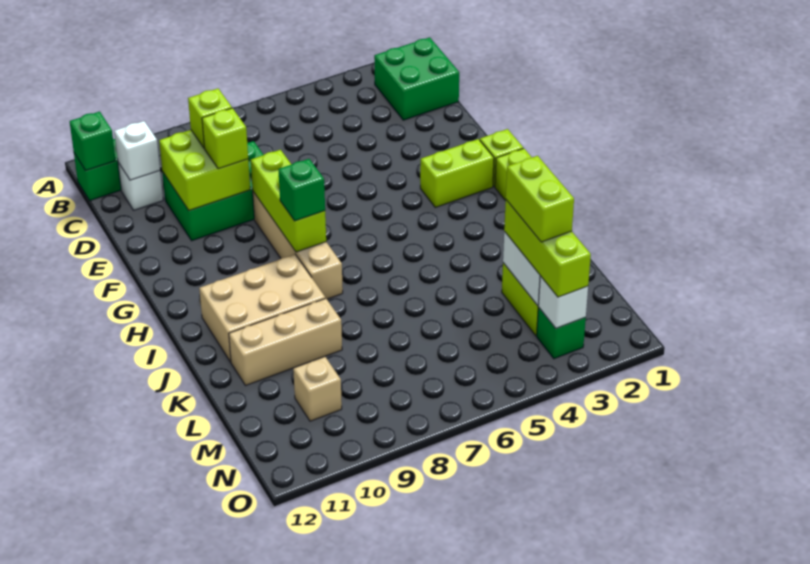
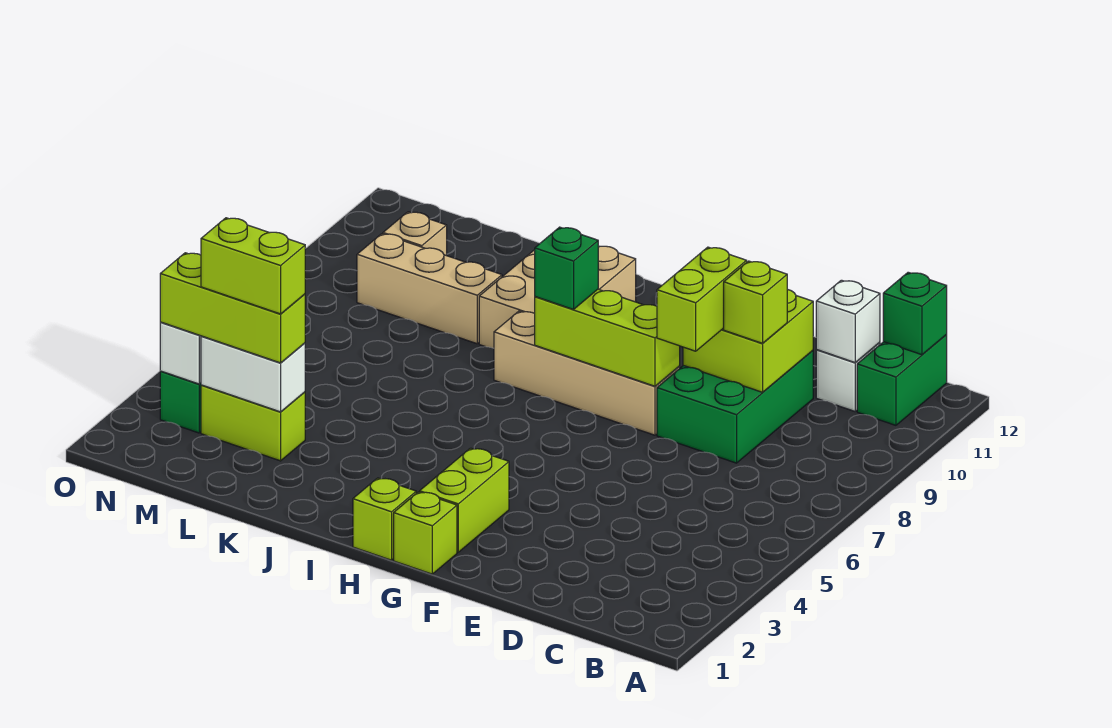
green brick B1:C2 level 1 -> none
lime brick E9 level 3 -> lime brick E8:E9 level 3
tan brick K9:K11 level 1 -> tan brick K9:M9 level 1

